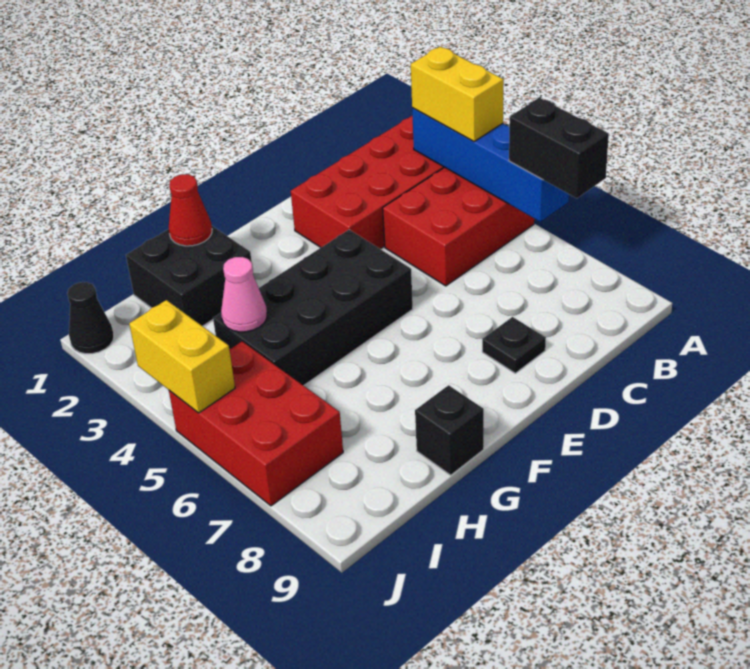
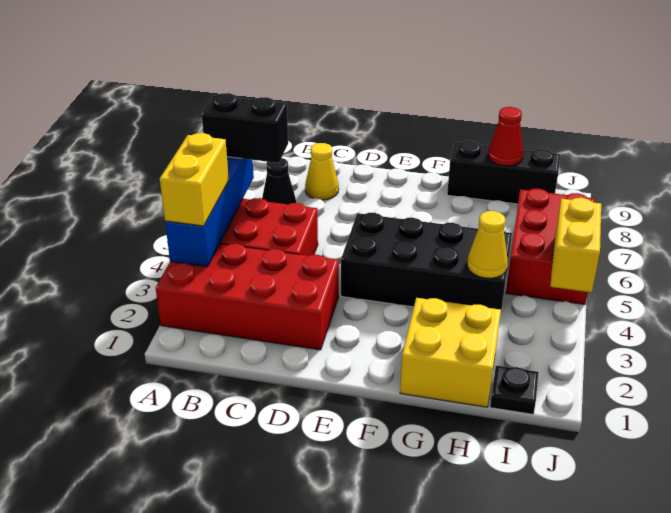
black brick A6:A7 level 3 -> black brick A6:B6 level 3
none -> yellow cone C8 level 1
black plate D8 level 1 -> black plate I1 level 1
black brick G1:H2 level 1 -> yellow brick G1:H2 level 1
red cone G1 level 2 -> red cone H9 level 2
black brick G9 level 1 -> black brick G9:I9 level 1
pink cone H4 level 2 -> yellow cone H4 level 2
black cone J1 level 1 -> black cone B7 level 1

